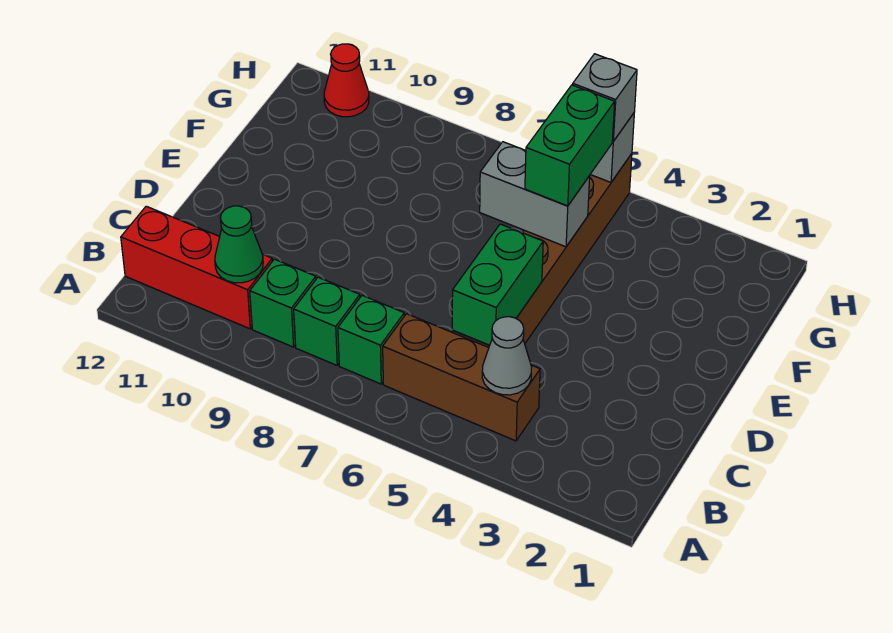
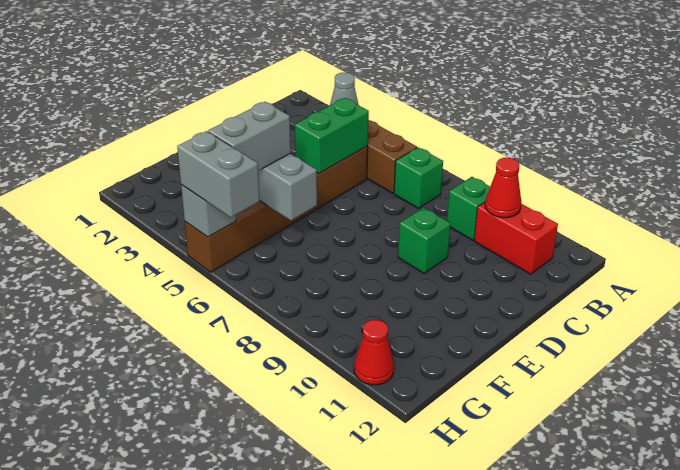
green brick B8 level 1 -> green brick D9 level 1
red brick B10:B12 level 1 -> red brick B10:B11 level 1
green cone B10 level 2 -> red cone B10 level 2
green brick F5:G5 level 3 -> grey brick F5:G5 level 3
grey brick H5 level 3 -> grey brick H5:H6 level 3

